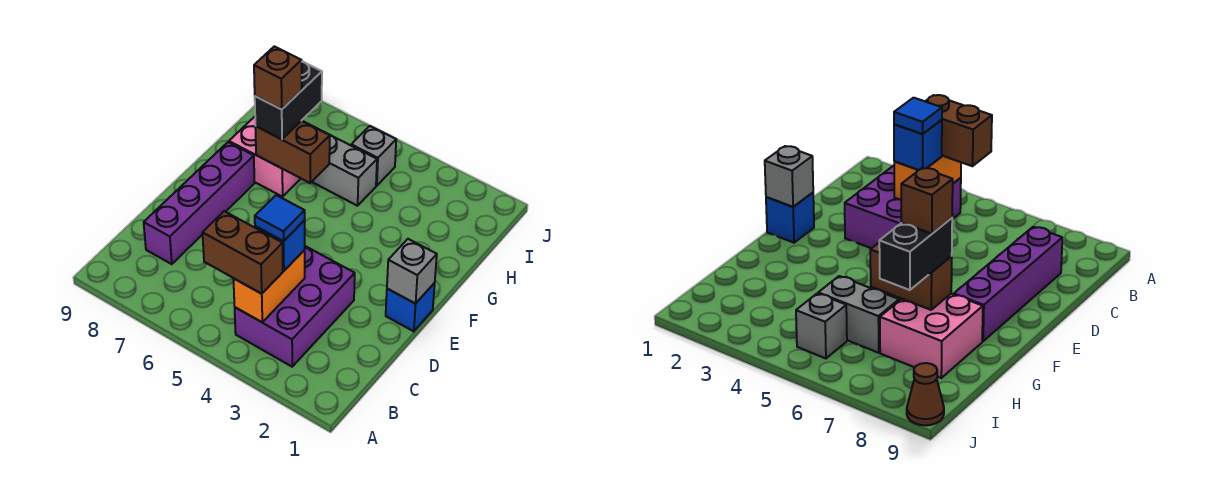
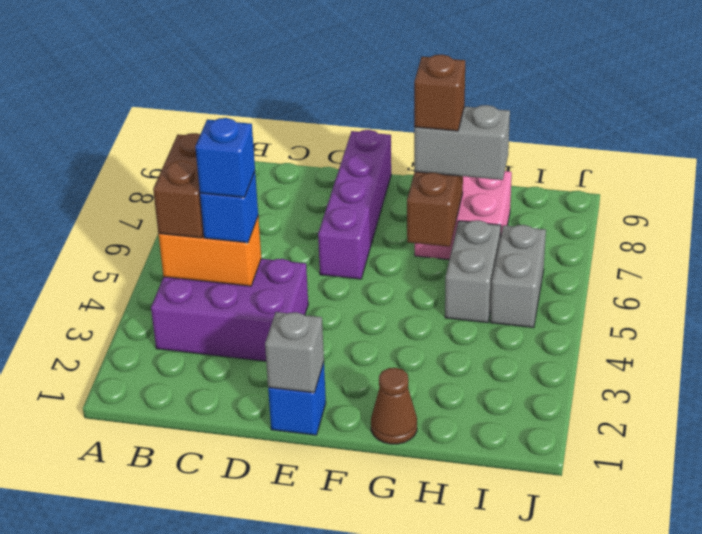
blue tile C4 level 4 -> blue brick C4 level 4
purple brick C8:F8 level 1 -> purple brick E6:E9 level 1
black brick G7:H7 level 3 -> grey brick G7:H7 level 3
grey brick I5 level 1 -> grey brick I5:I6 level 1
brown cone J9 level 1 -> brown cone G1 level 1

